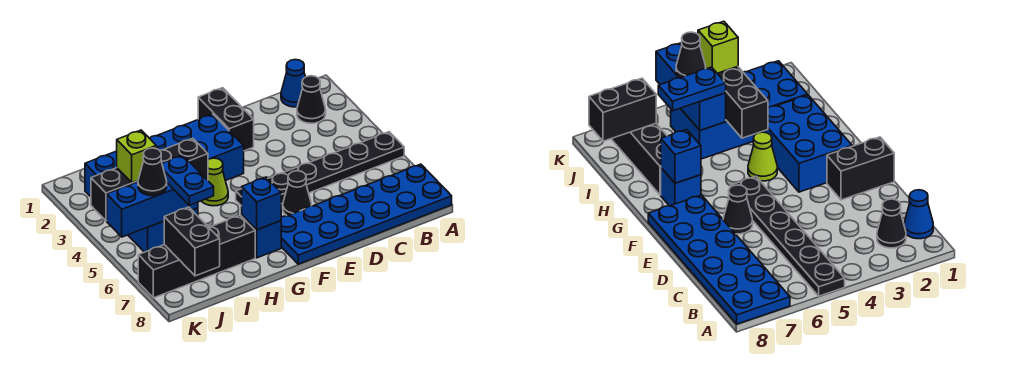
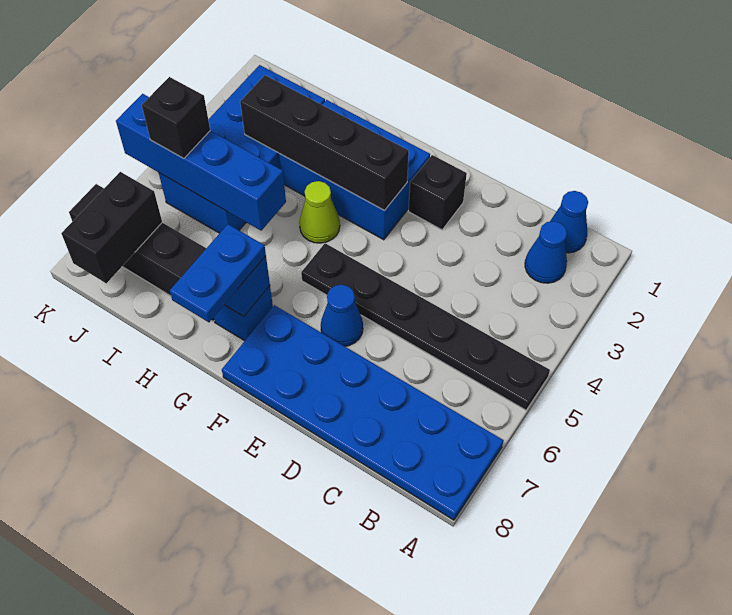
black cone B2 level 1 -> blue cone B2 level 1
black brick E1:E2 level 1 -> black brick E2 level 1
black cone E6 level 1 -> blue cone E6 level 1
black brick H4:K4 level 2 -> black brick F3:I3 level 2
blue brick I5:K5 level 2 -> blue brick H5:K5 level 2
blue plate I5:I6 level 3 -> blue plate G7:G8 level 3
lime brick J4 level 3 -> none
black cone J5 level 3 -> black brick J5 level 3

